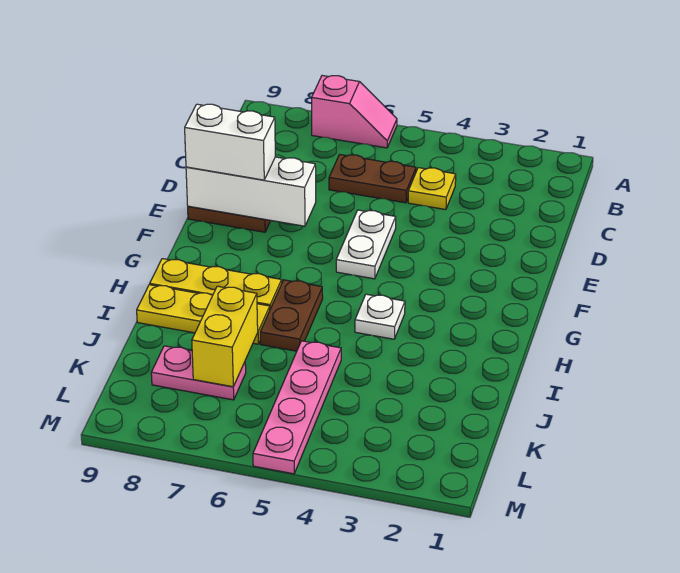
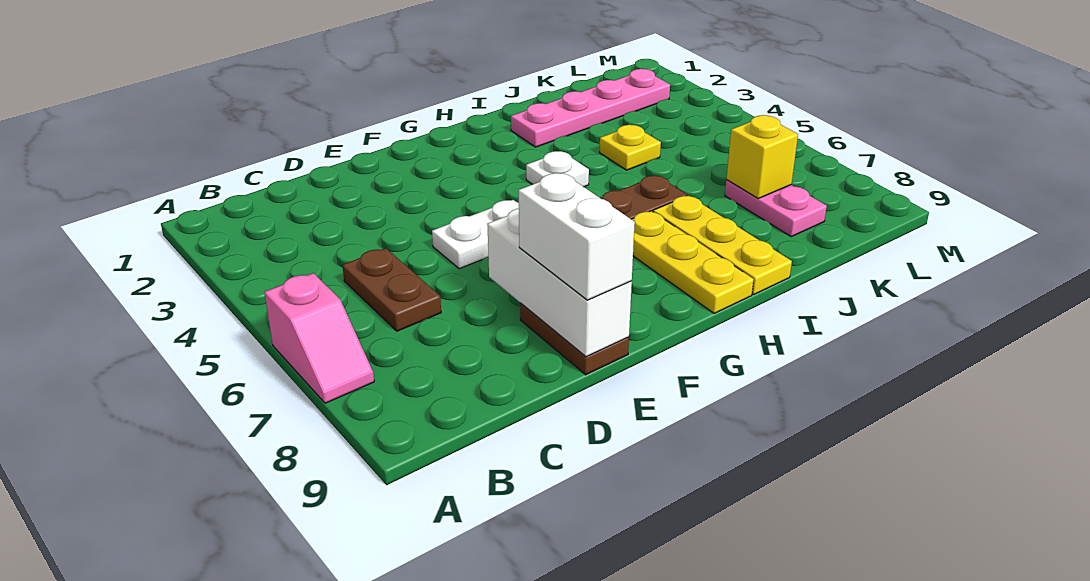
pink slope A6:A7 level 1 top 7 -> pink slope A6:A7 level 1 top 6
yellow plate C4 level 1 -> yellow plate J4 level 1
pink plate J5:M5 level 1 -> pink plate I2:L2 level 1
yellow brick J7:K7 level 2 -> yellow brick K7 level 2

